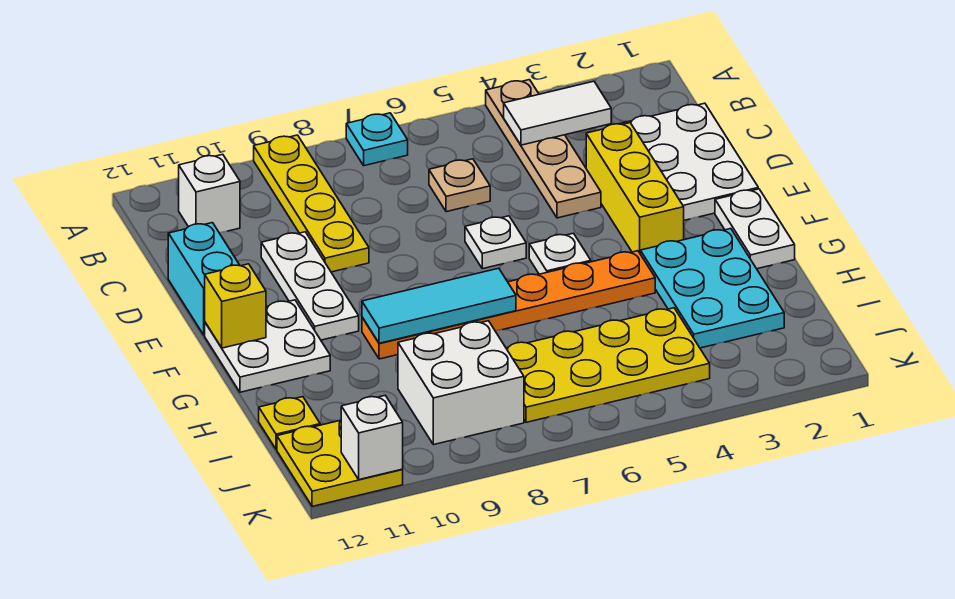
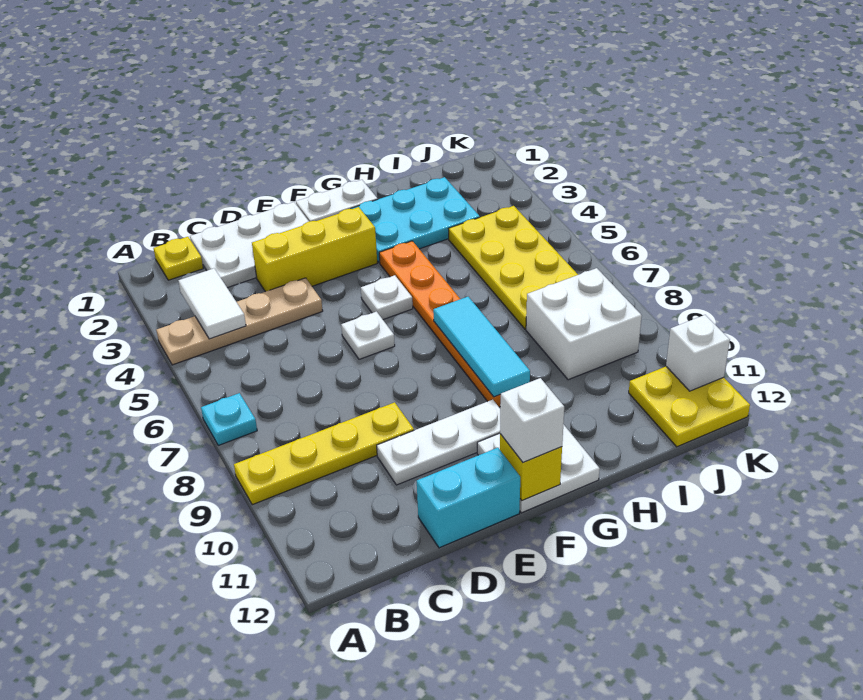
white brick B11 level 1 -> white brick F12 level 3
tan plate C6 level 1 -> none
yellow plate I12 level 1 -> yellow plate B1 level 1

